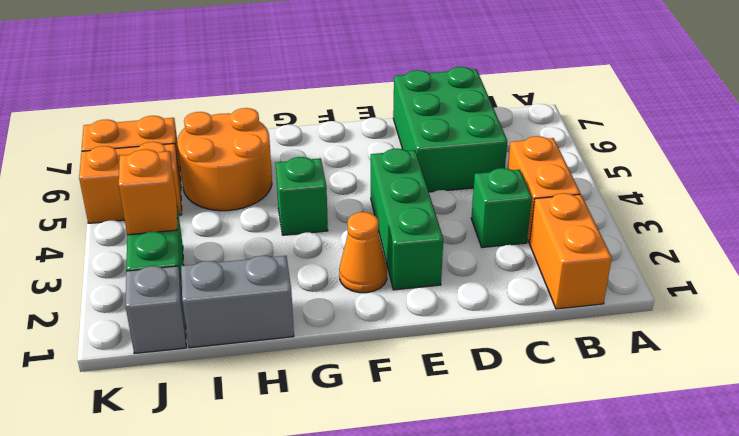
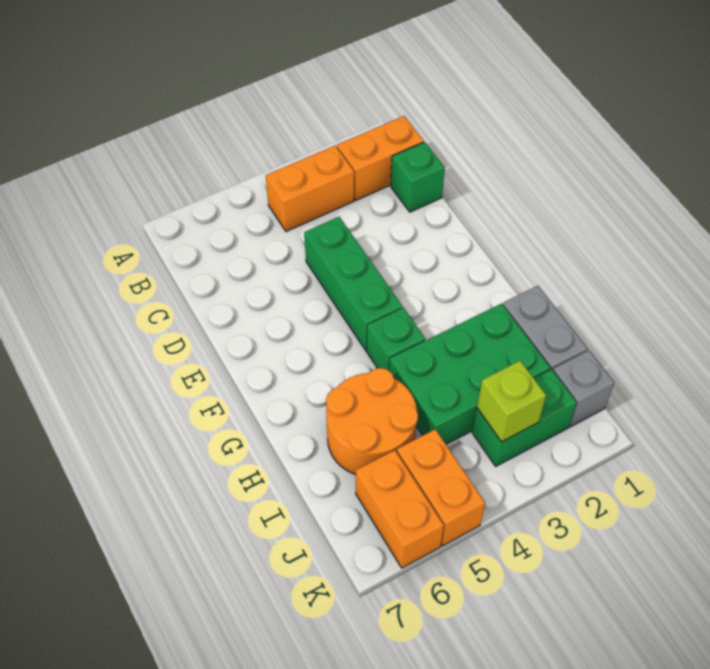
green brick C3 level 1 -> green brick C1 level 1
green brick C5:D7 level 1 -> green brick H2:I4 level 1
green brick E2:E4 level 1 -> green brick D4:F4 level 1
orange cone F2 level 1 -> none
orange brick J3 level 2 -> lime brick J3 level 2

